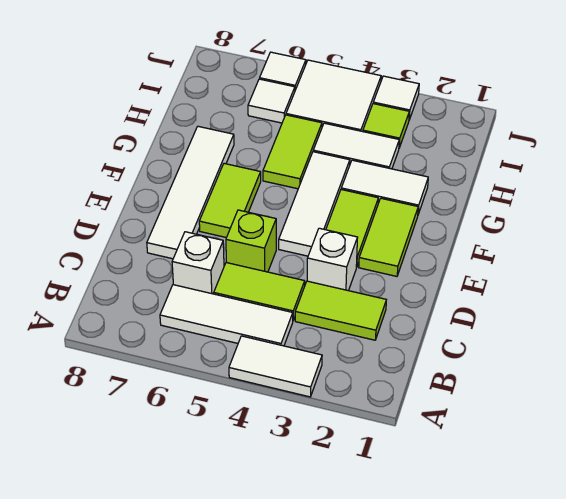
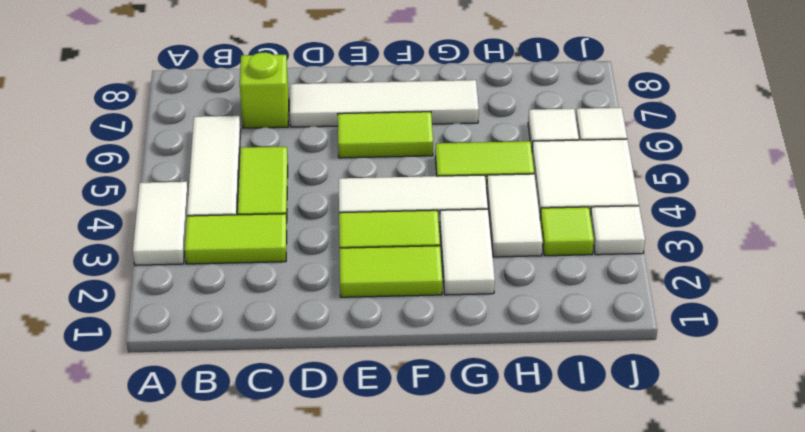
lime tile C2:C3 level 1 -> lime tile B3:C3 level 1
white brick C6 level 1 -> none
white brick D3 level 1 -> none
lime brick D5 level 1 -> lime brick C7 level 1

